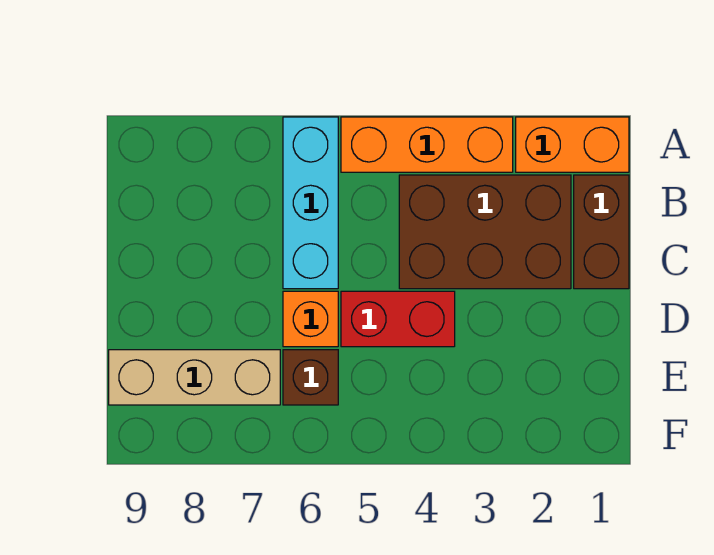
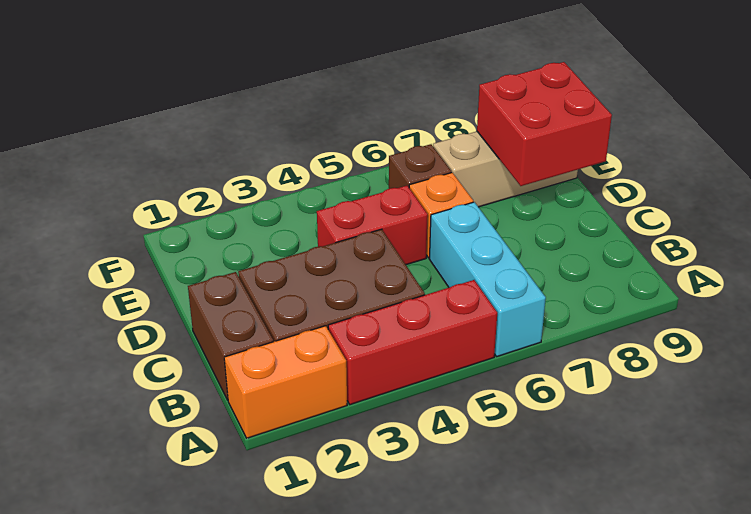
orange brick A3:A5 level 1 -> red brick A3:A5 level 1
none -> red brick D8:E9 level 2

